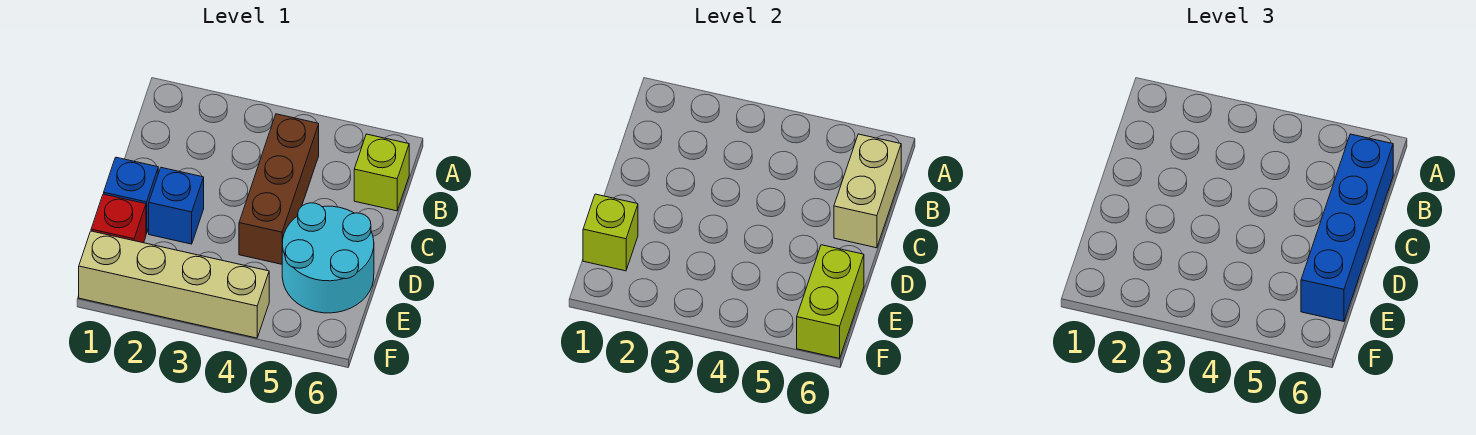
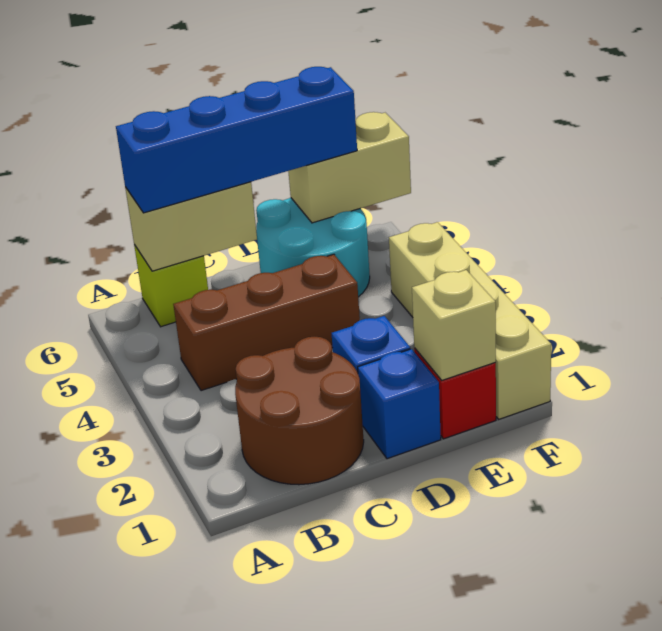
none -> brown round brick B1:C2 level 1
lime brick E1 level 2 -> tan brick E1 level 2
lime brick E6:F6 level 2 -> tan brick E6:F6 level 2

